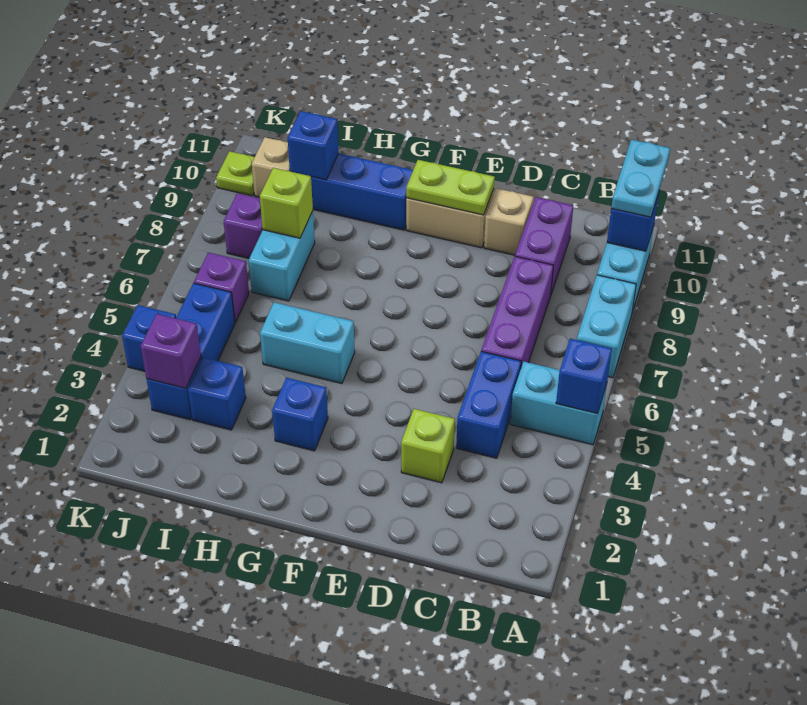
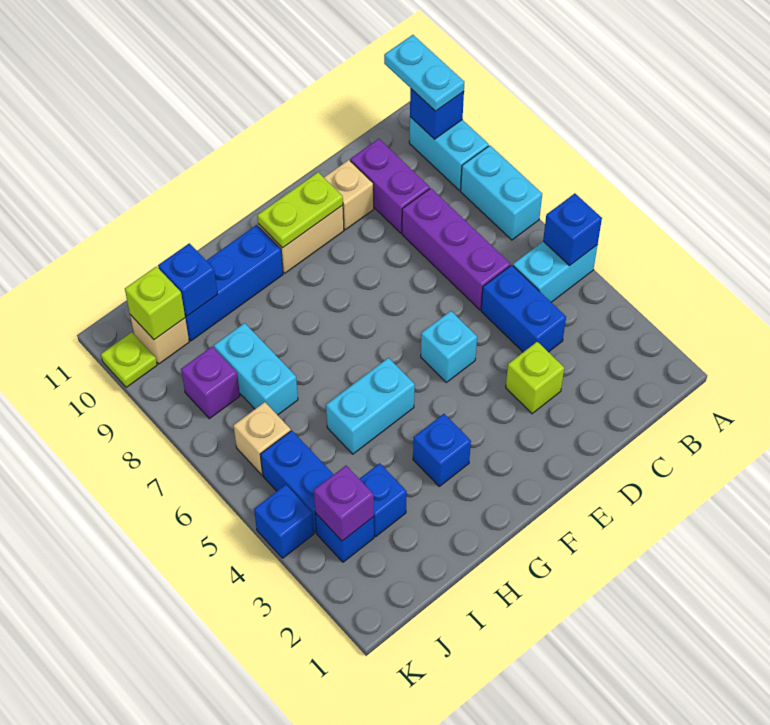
none -> cyan brick E5 level 1
lime brick I8 level 2 -> lime brick J10 level 2
purple brick J6 level 1 -> tan brick J6 level 1

